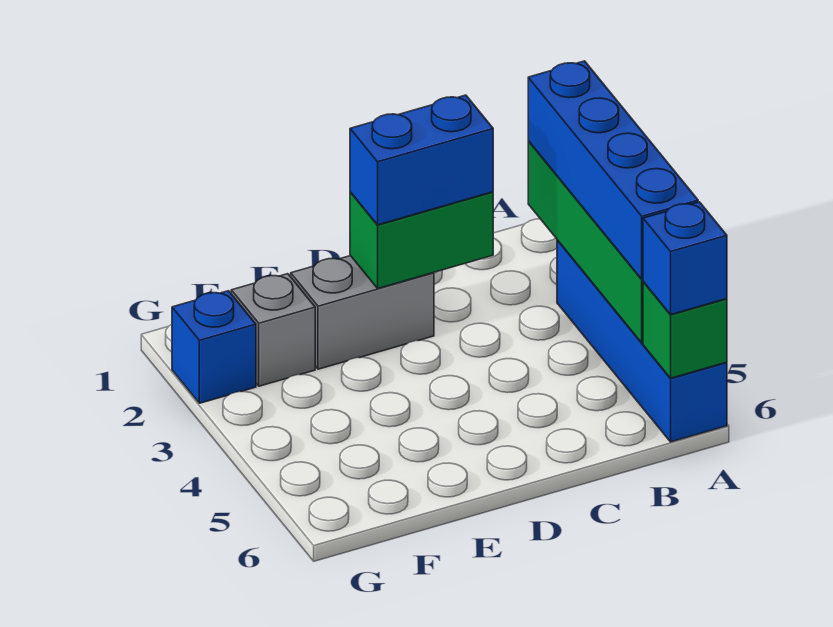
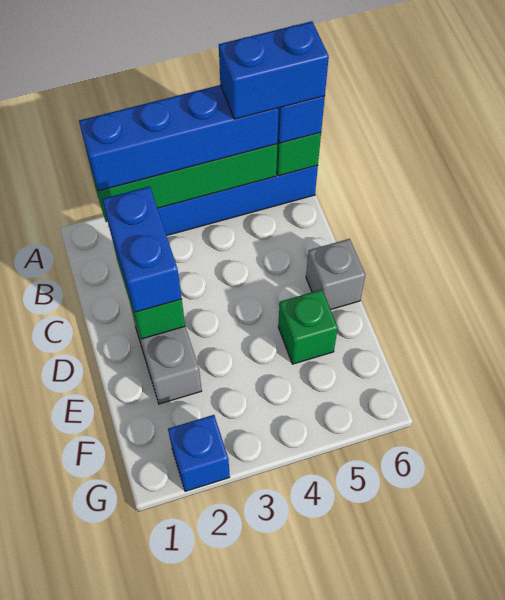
none -> blue brick A5:A6 level 4
none -> green brick E5 level 1
grey brick F2 level 1 -> grey brick D6 level 1

